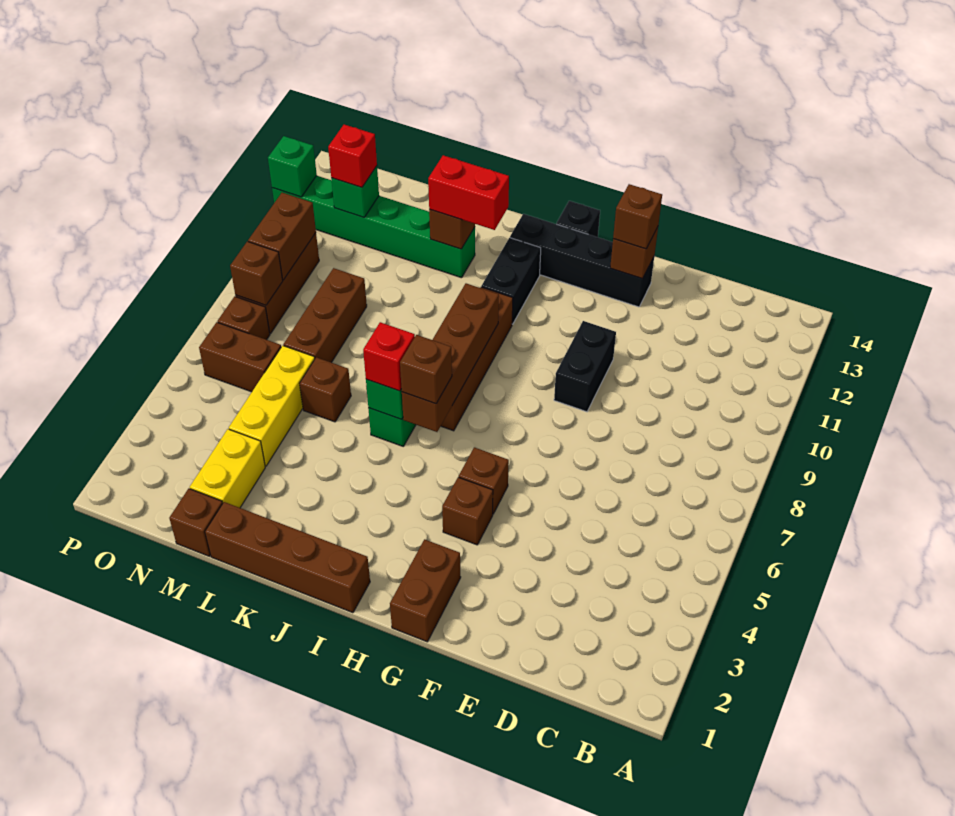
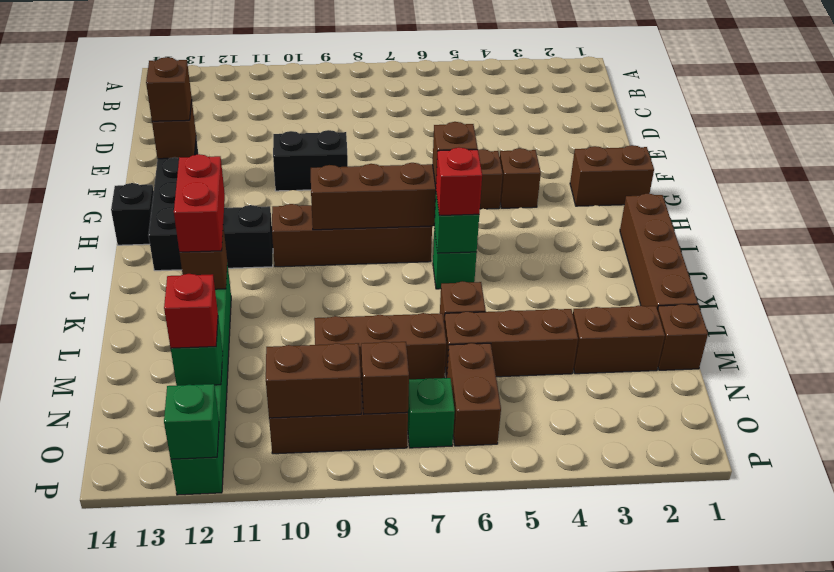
yellow brick M2:M3 level 1 -> brown brick M2:M3 level 1
yellow brick M4:M6 level 1 -> brown brick M4:M6 level 1
brown brick O7 level 1 -> green brick O7 level 1

